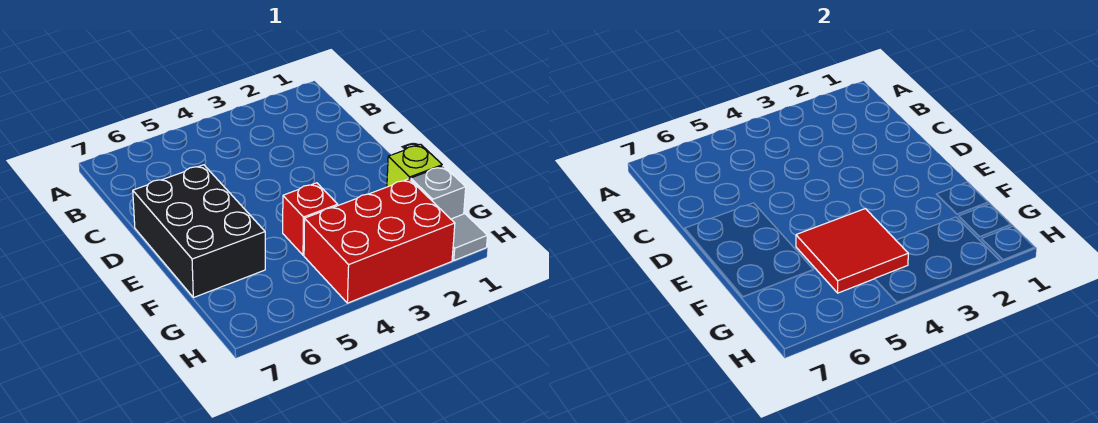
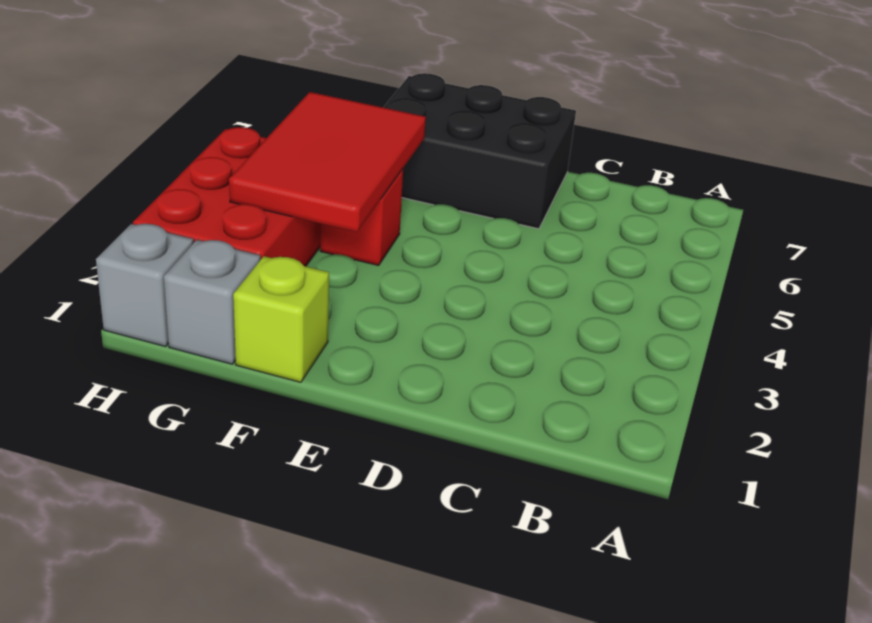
red tile F4:G5 level 2 -> red tile F3:G5 level 2
grey tile H1 level 1 -> grey brick H1 level 1

